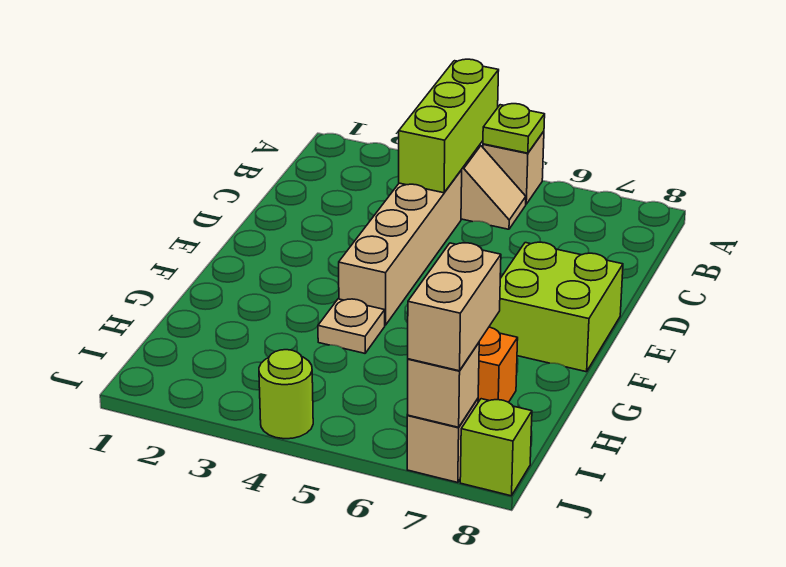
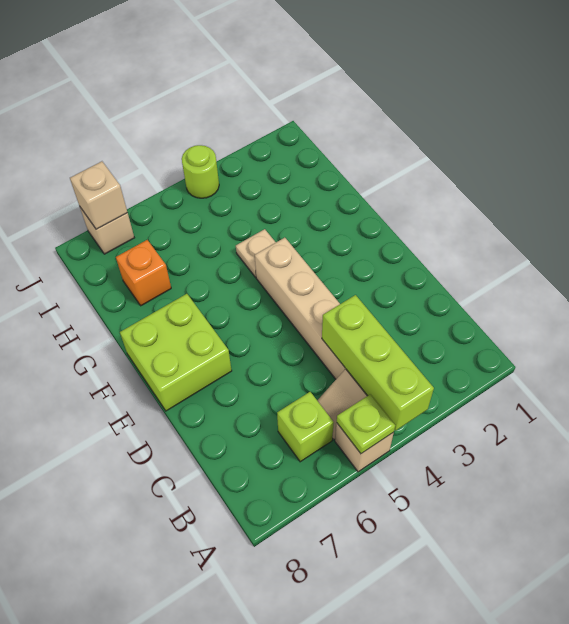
tan brick I7:J7 level 3 -> none
lime brick J8 level 1 -> lime brick B6 level 1

